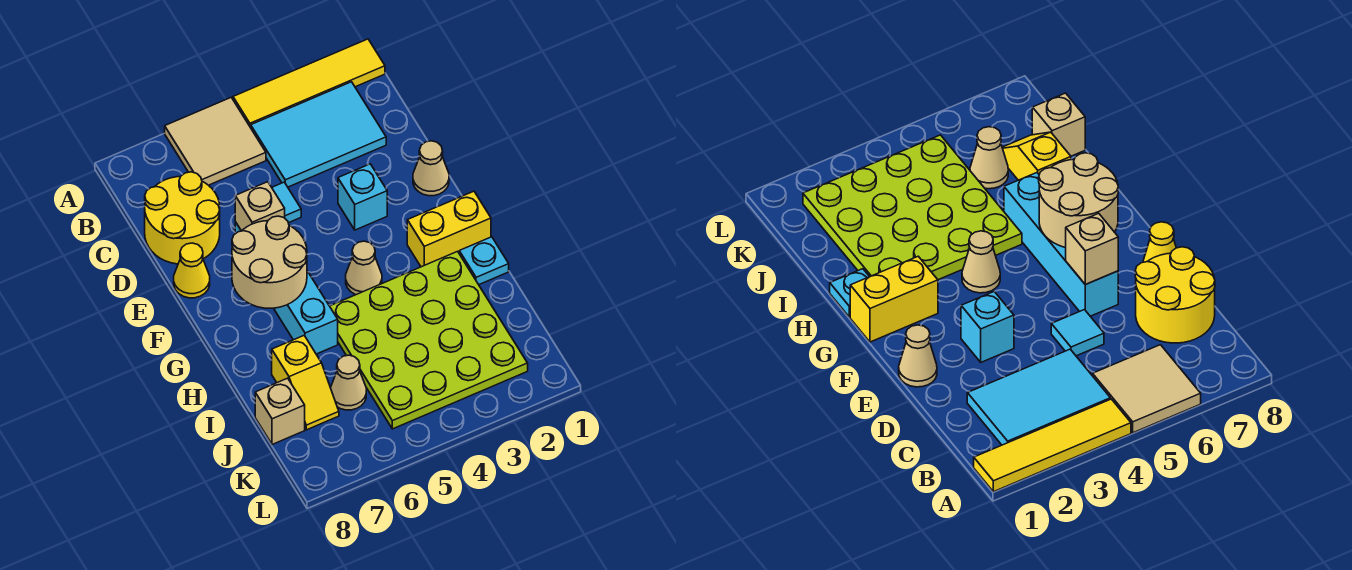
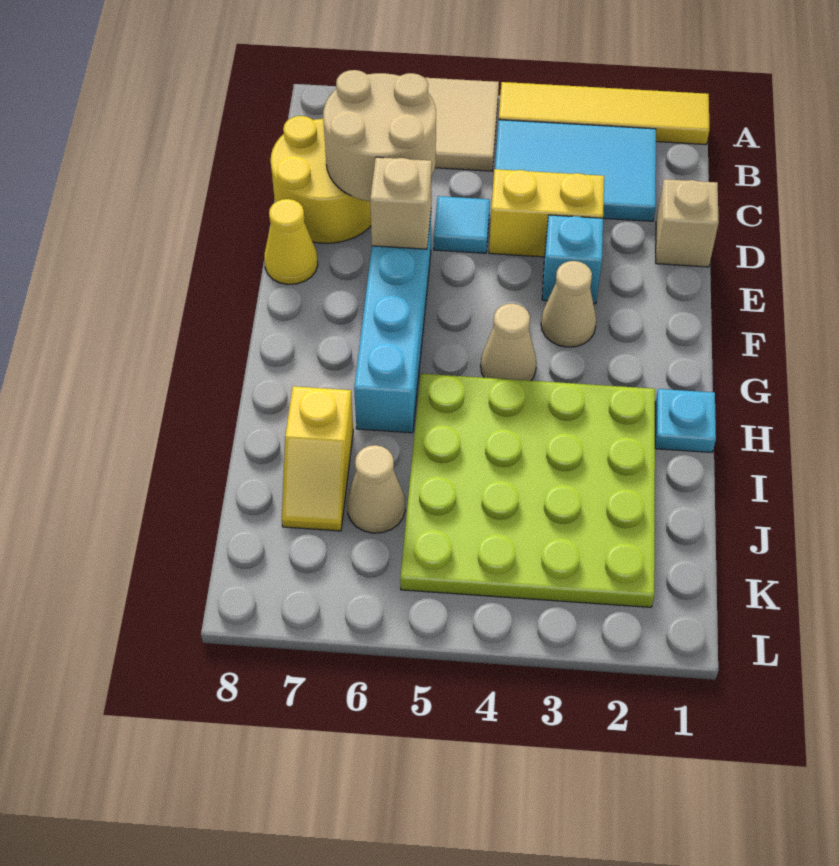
tan cone E1 level 1 -> tan cone F3 level 1
tan round brick F6:G7 level 2 -> tan round brick C6:D7 level 2
yellow brick G1:G2 level 1 -> yellow brick D3:D4 level 1
tan brick J8 level 1 -> tan brick D1 level 1

